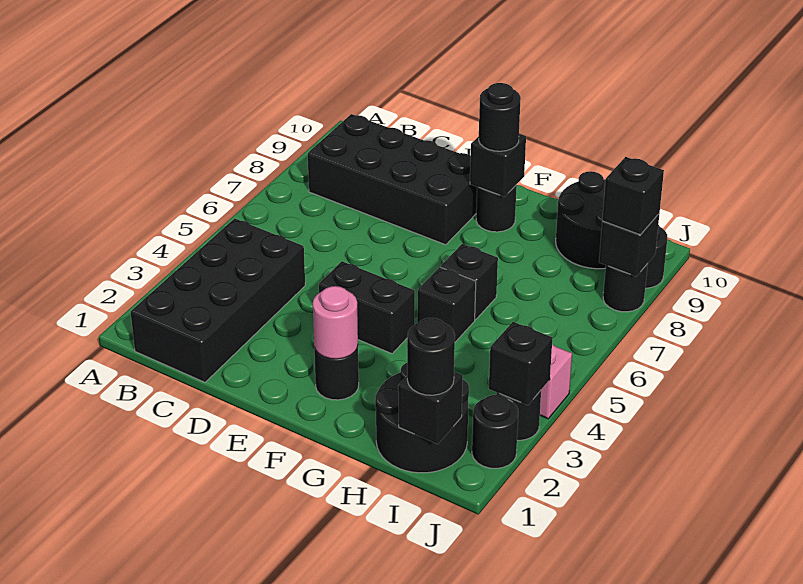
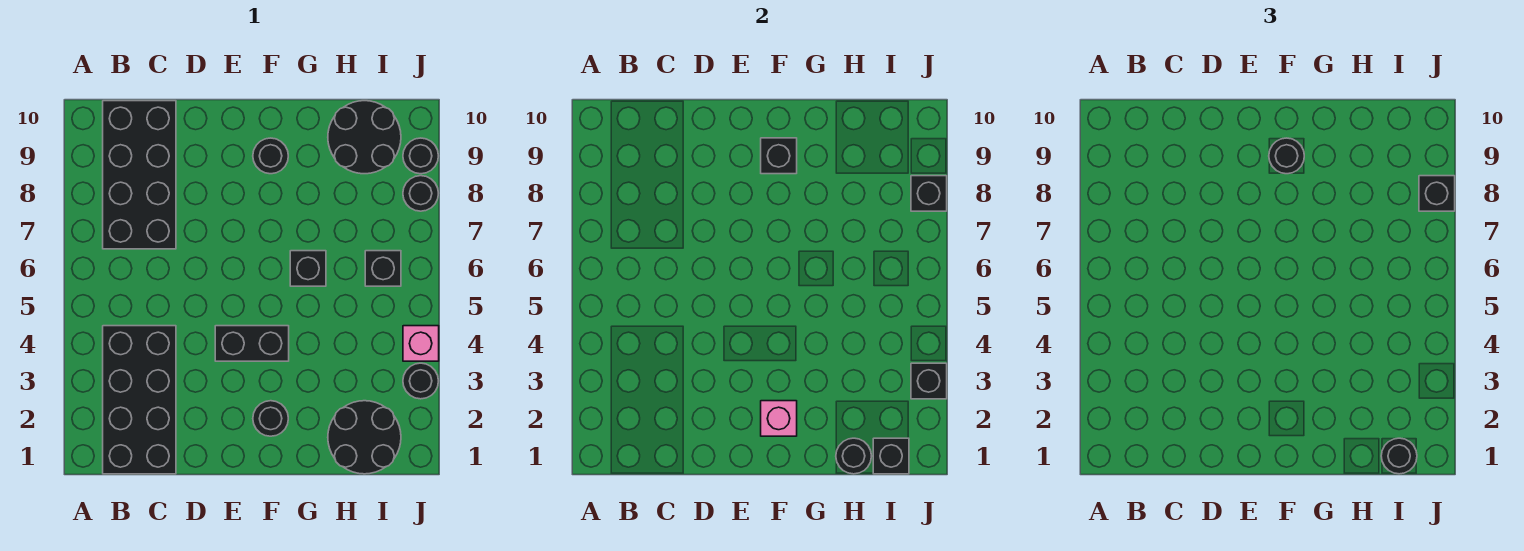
black brick B8:E9 level 1 -> black brick B7:C10 level 1
pink round brick F2 level 2 -> pink brick F2 level 2
black brick G5 level 1 -> black brick I6 level 1
black round brick J2 level 1 -> black round brick H1 level 2

